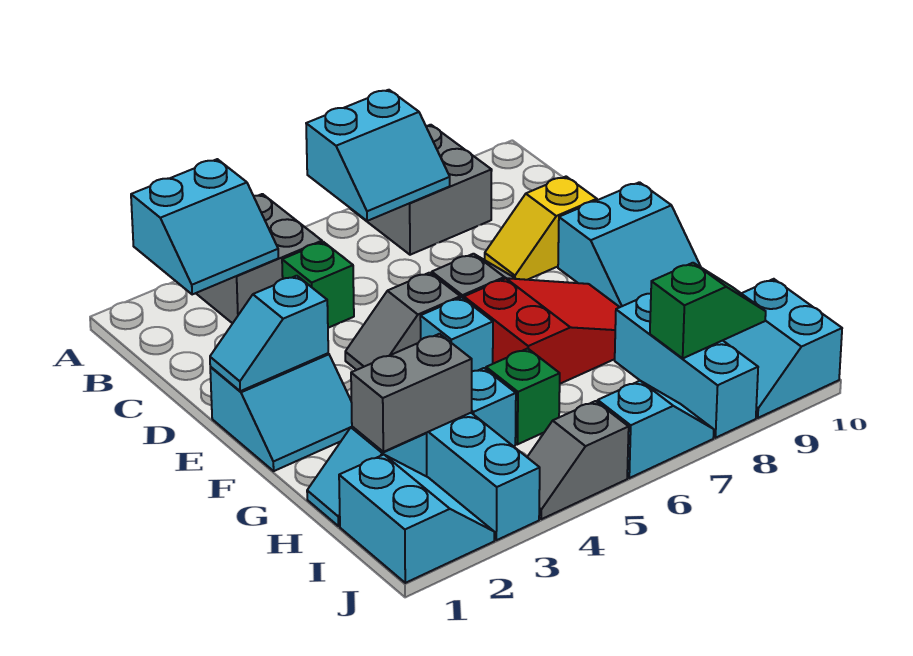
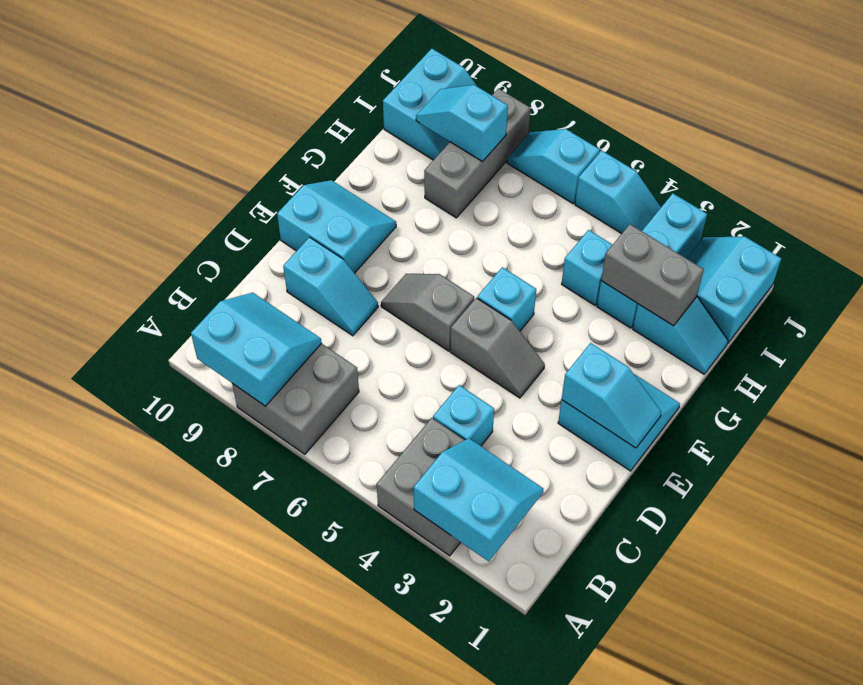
cyan slope A6:B7 level 2 top A -> cyan slope A8:B9 level 2 top A
green brick C4 level 1 -> cyan brick C4 level 1
yellow slope D8:D9 level 1 top 9 -> cyan slope D8:D9 level 1 top 9
red slope F6:G8 level 1 top 6 -> none
green brick H5 level 1 -> none
cyan brick H8:J8 level 1 -> grey brick H8:J8 level 1
green slope I8:I9 level 2 top 8 -> cyan slope I8:I9 level 2 top 8
grey slope J4:J5 level 1 top 5 -> cyan slope J4:J5 level 1 top 5

